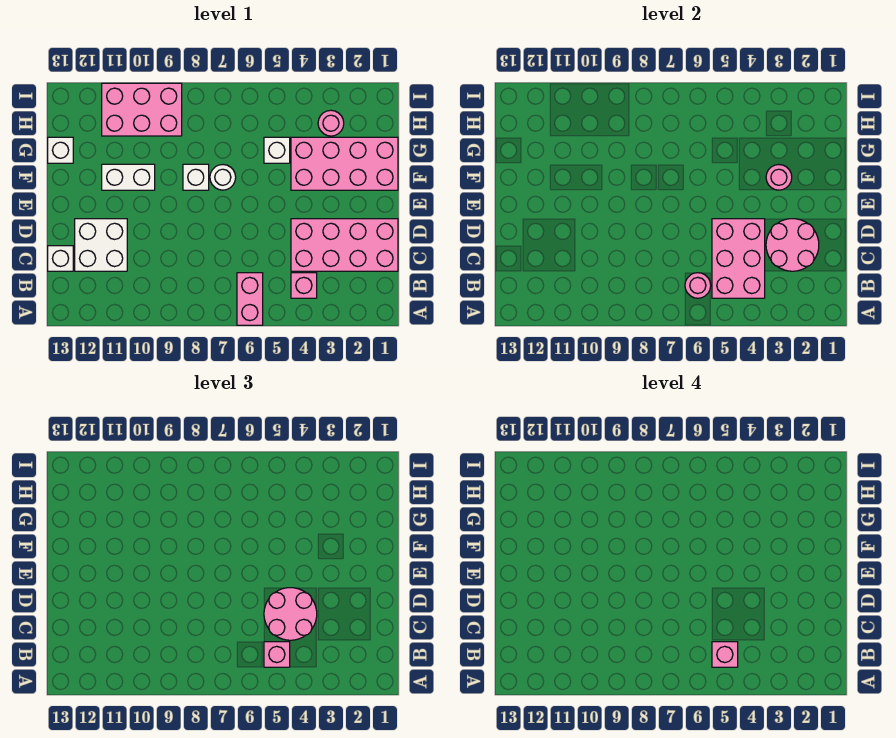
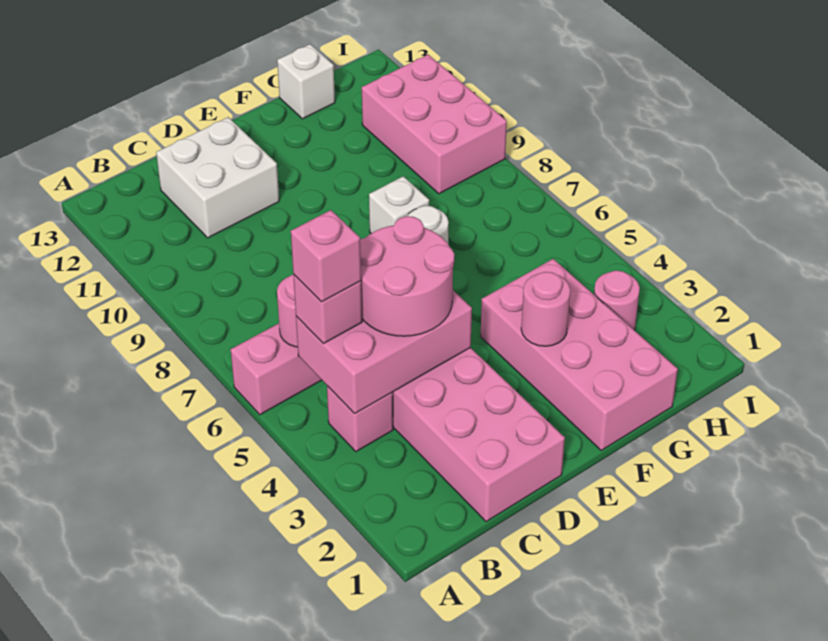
pink round brick C2:D3 level 2 -> none
white brick C13 level 1 -> none
white brick F10:F11 level 1 -> none
white brick G5 level 1 -> none

